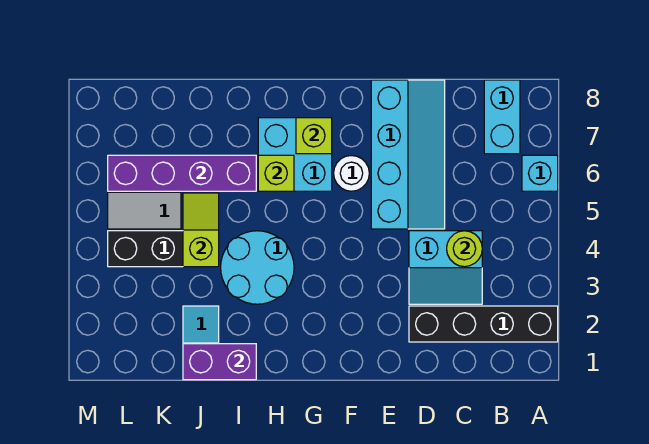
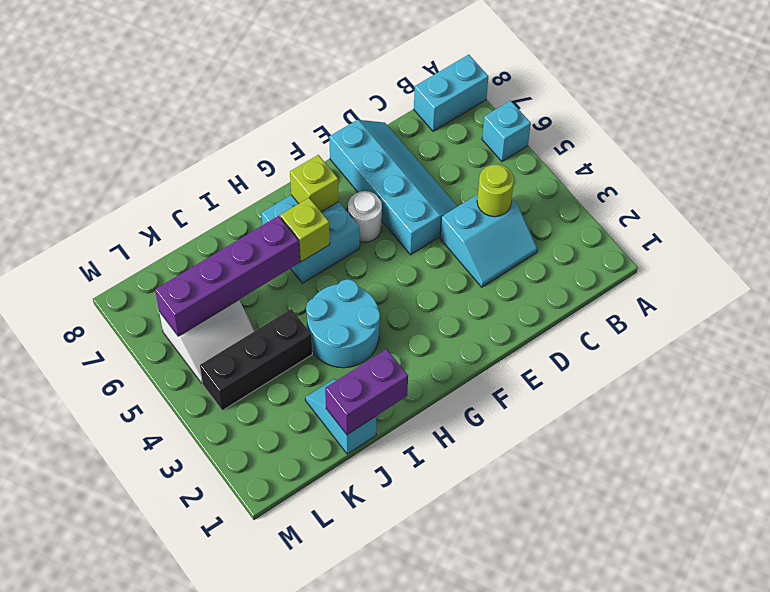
black brick A2:D2 level 1 -> none
cyan brick B7:B8 level 1 -> cyan brick A8:B8 level 1
lime slope J4:J5 level 2 top 4 -> none

